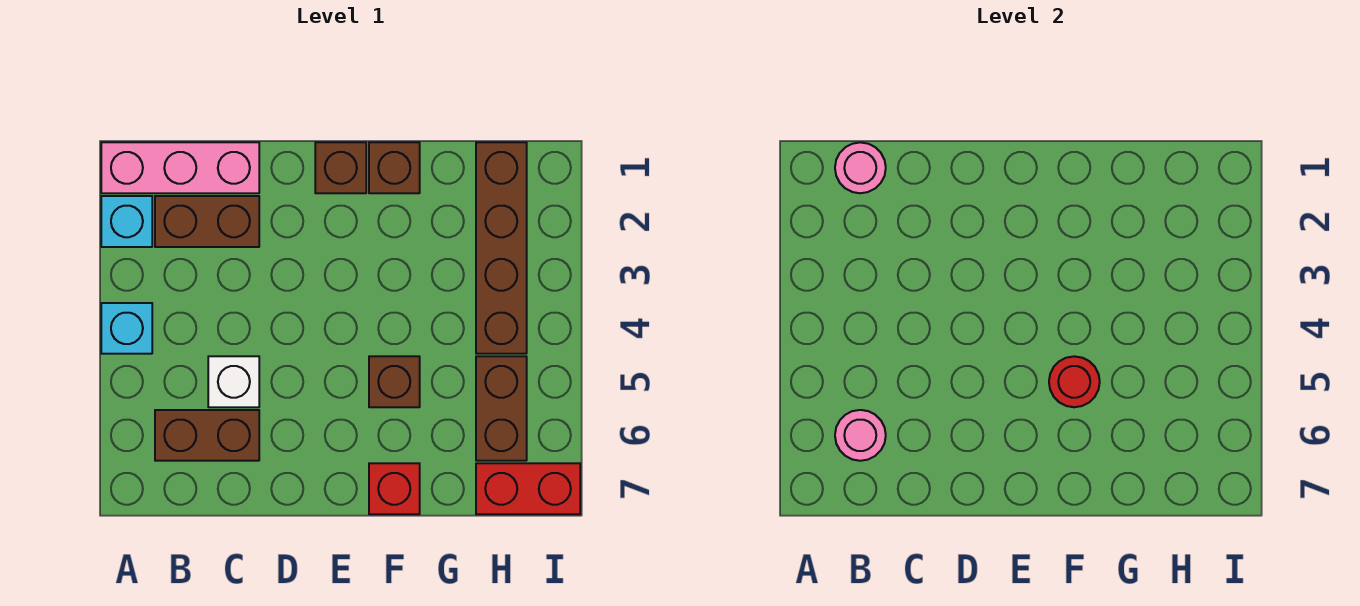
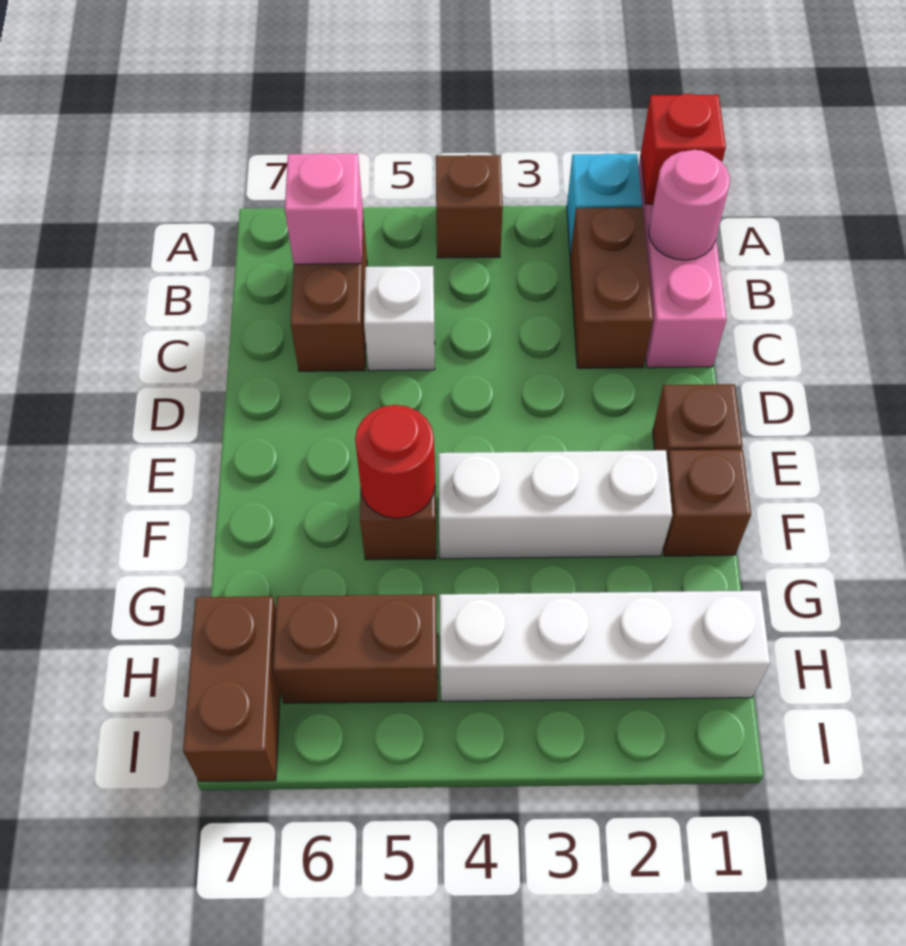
cyan brick A4 level 1 -> brown brick A4 level 1
pink round brick B6 level 2 -> pink brick B6 level 2
none -> white brick F2:F4 level 1
red brick F7 level 1 -> red brick A1 level 2
brown brick H1:H4 level 1 -> white brick H1:H4 level 1
red brick H7:I7 level 1 -> brown brick H7:I7 level 1

